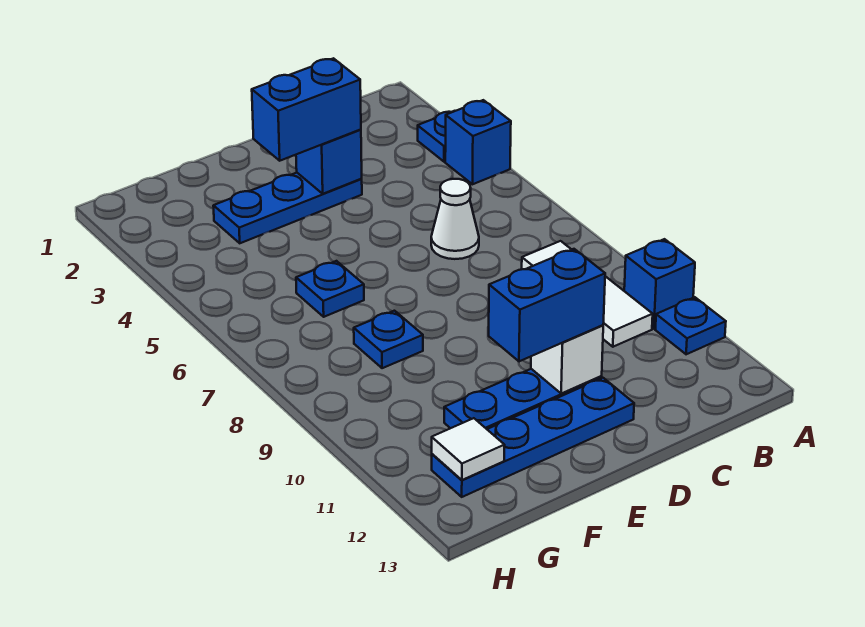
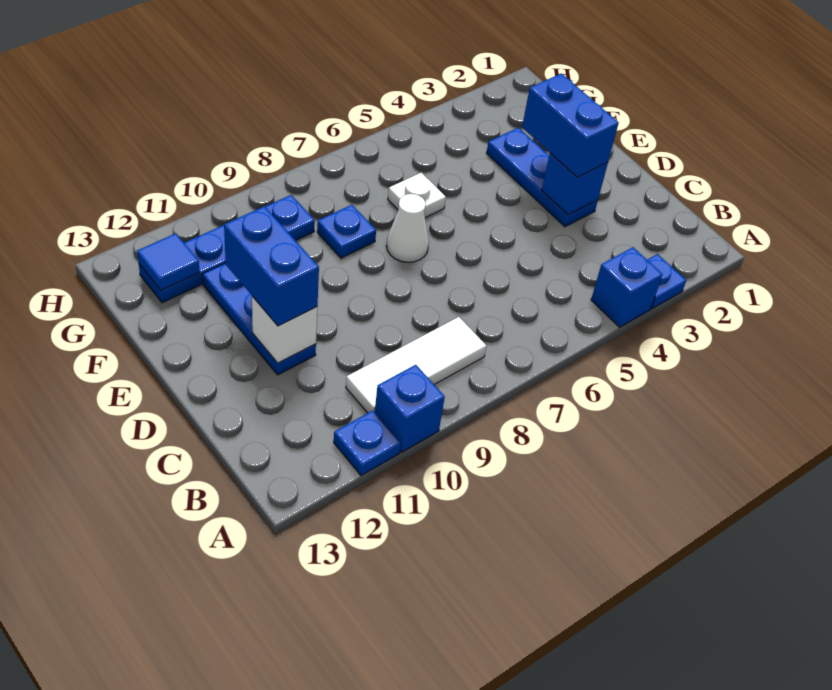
white cone C6 level 1 -> white cone E7 level 1
blue plate D12:G12 level 1 -> blue plate G9:G12 level 1
blue plate F6 level 1 -> white plate F6 level 1
white tile G12 level 2 -> blue tile G12 level 2

